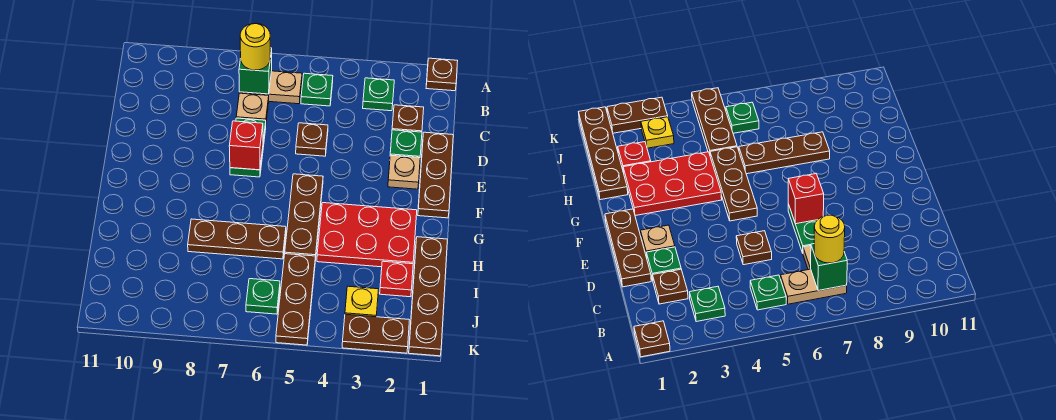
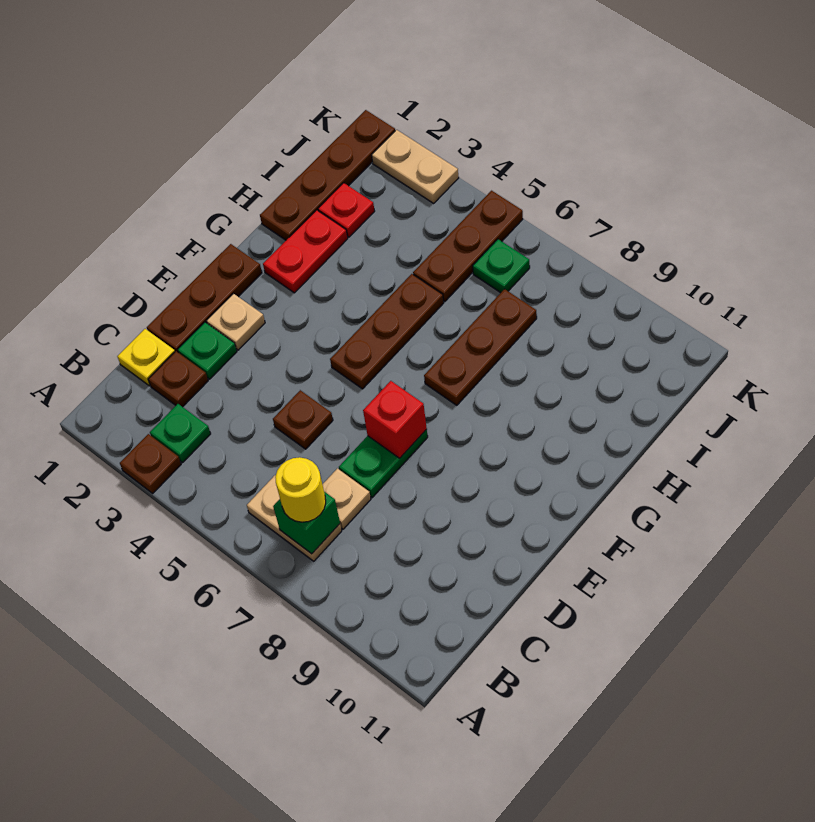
brown plate A1 level 1 -> brown plate A3 level 1
green plate B5 level 1 -> none
red plate G2:H4 level 1 -> red plate G2:H2 level 1
brown plate H6:H8 level 1 -> brown plate G7:I7 level 1
yellow plate J3 level 1 -> yellow plate C1 level 1
brown plate K2:K3 level 1 -> tan plate K2:K3 level 1

